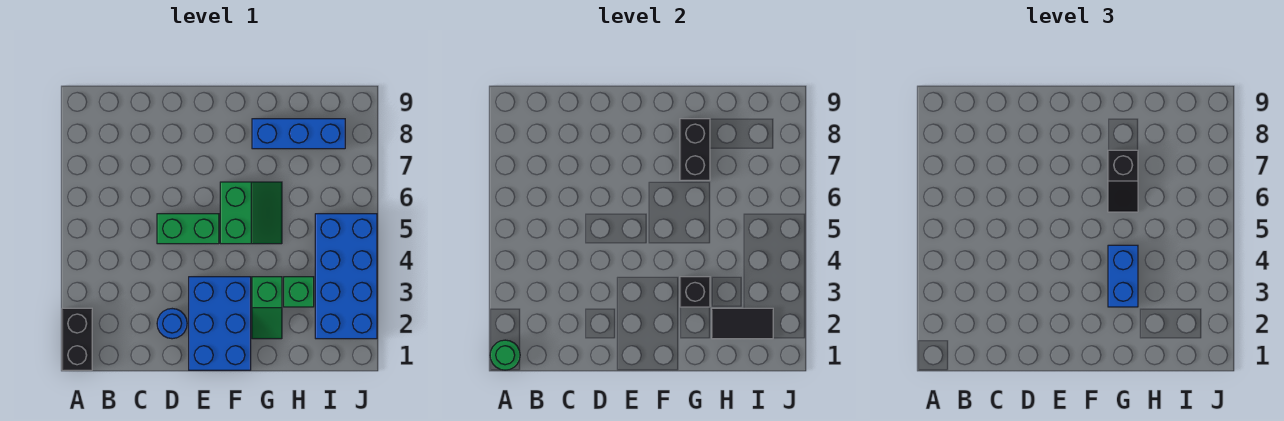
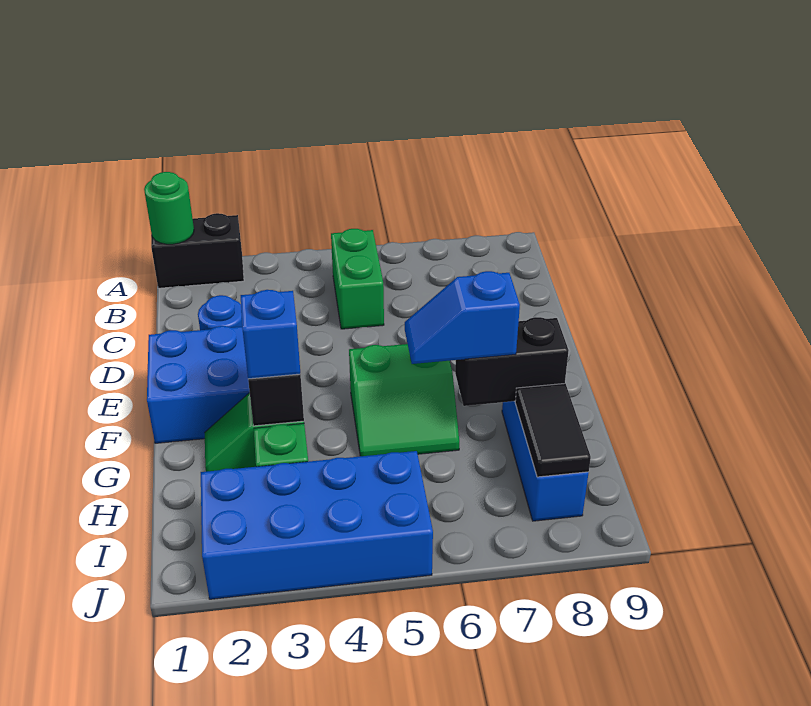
green brick D5:E5 level 1 -> green brick B5:C5 level 1
blue brick G3:G4 level 3 -> blue brick G3 level 3
black slope G6:G7 level 3 top 7 -> blue slope G6:G7 level 3 top 7
black tile H2:I2 level 2 -> black tile H8:I8 level 2

